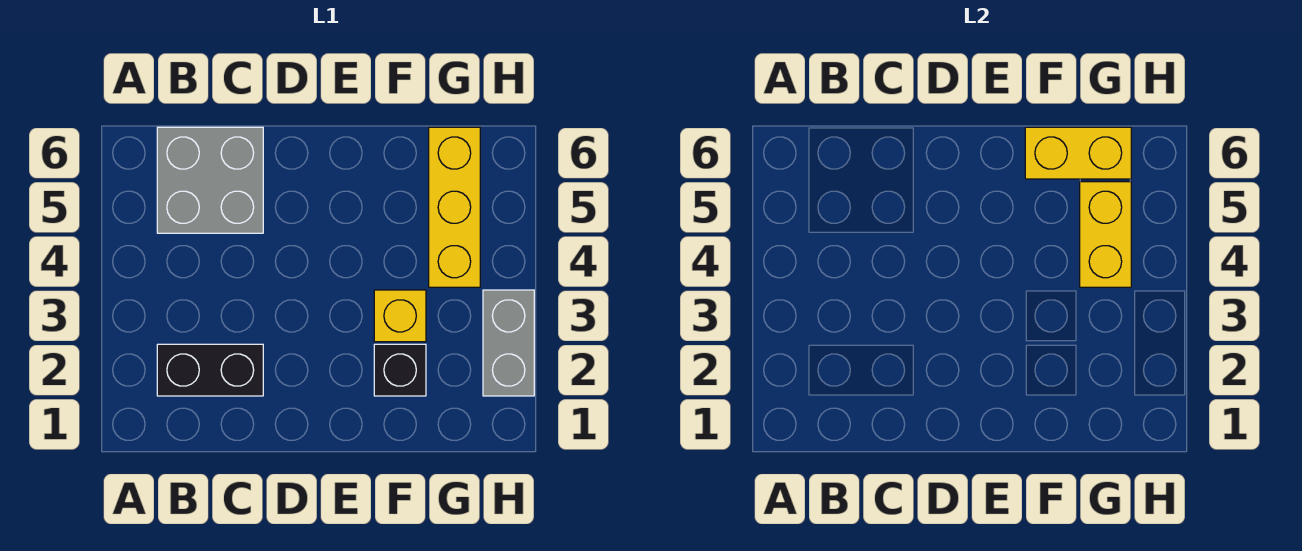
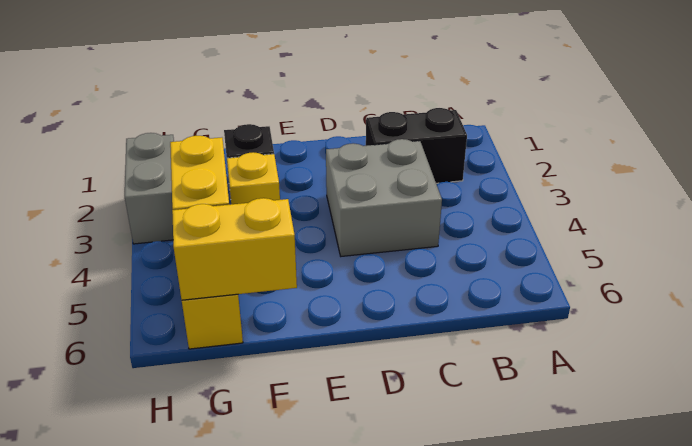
grey brick B5:C6 level 1 -> grey brick C3:D4 level 1

